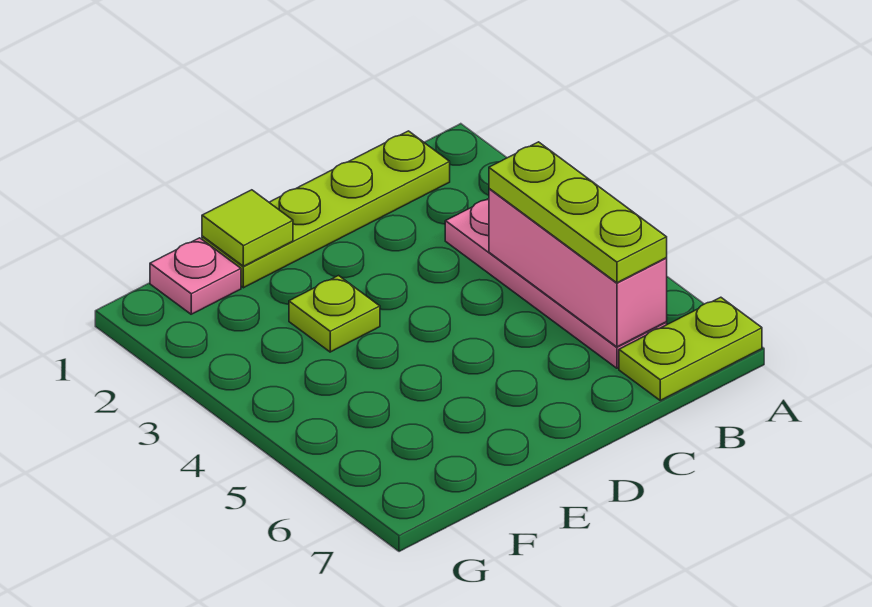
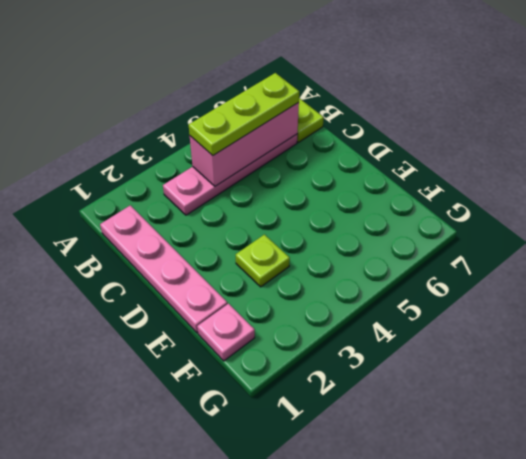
lime plate B1:E1 level 1 -> pink plate B1:E1 level 1
lime tile E1 level 2 -> none

